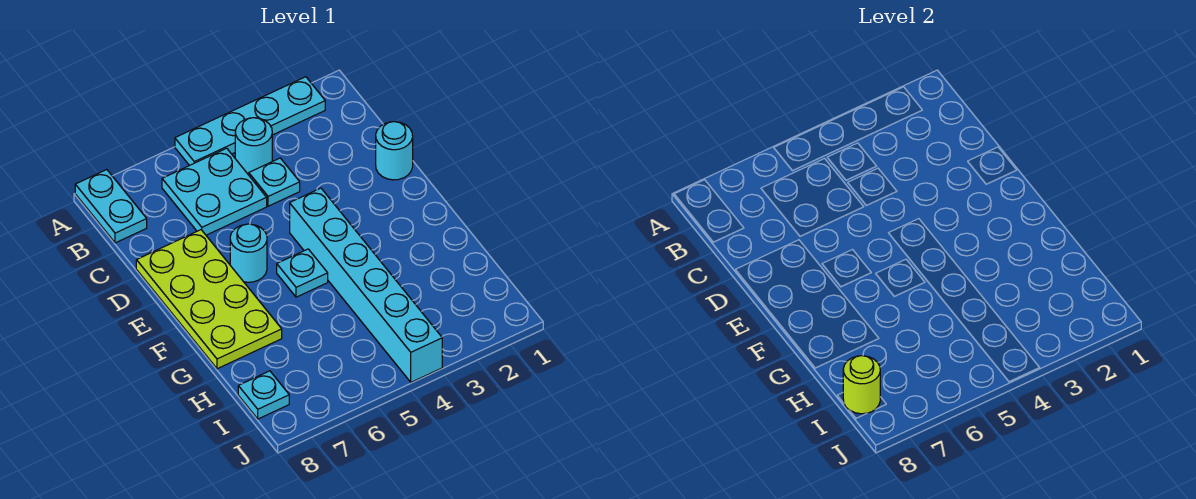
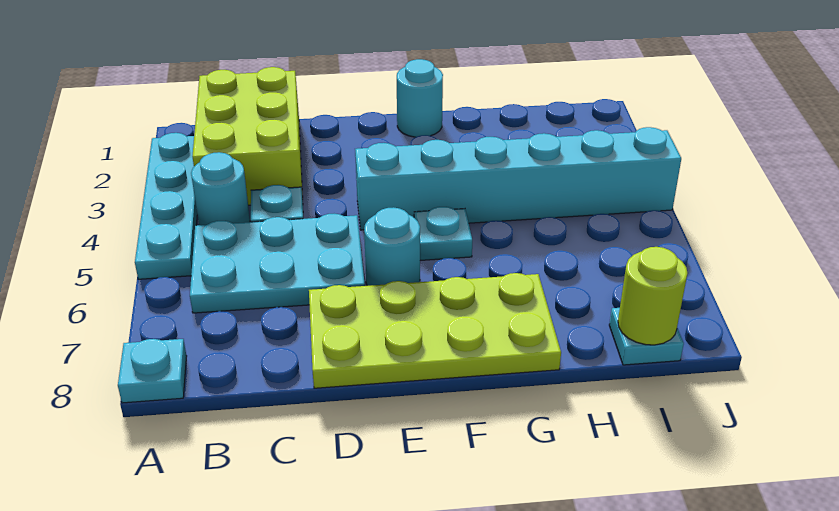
cyan plate A8:B8 level 1 -> cyan plate A8 level 1
none -> lime brick B1:C3 level 1
cyan plate B5:C6 level 1 -> cyan plate B5:D6 level 1
cyan round brick D1 level 1 -> cyan round brick F1 level 1

